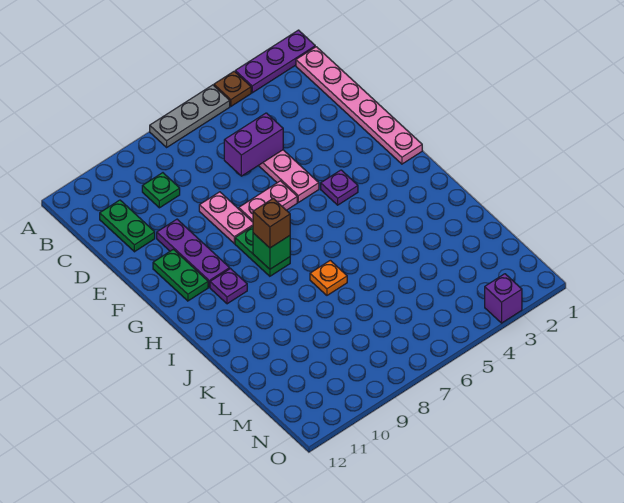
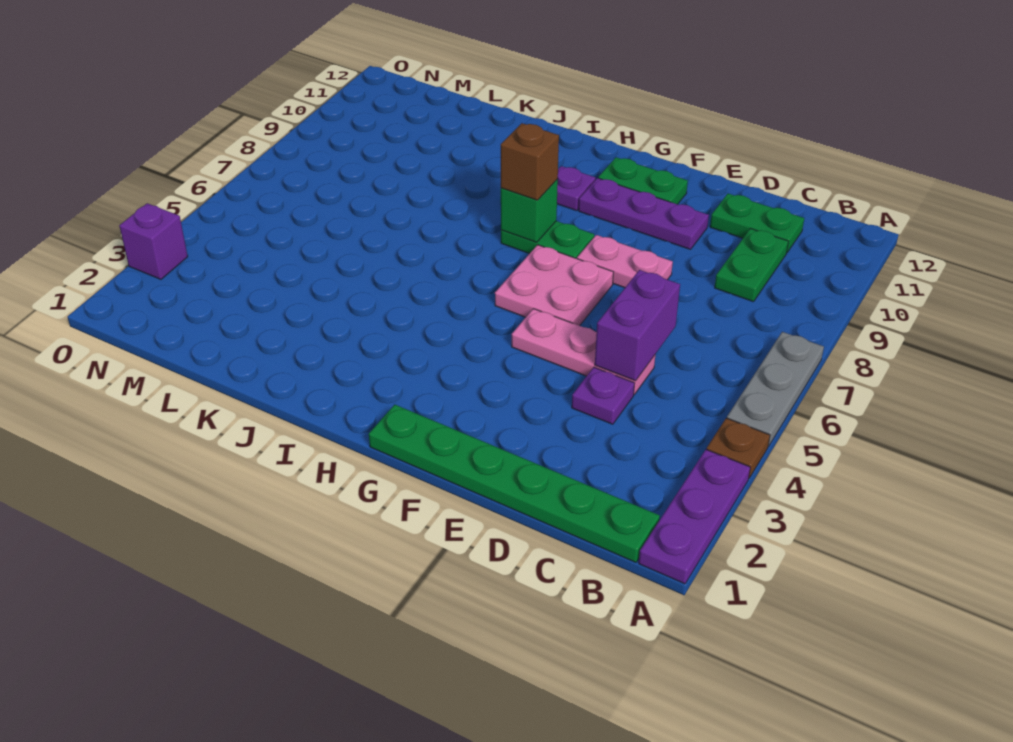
pink plate B1:G1 level 1 -> green plate B1:G1 level 1
green plate C9 level 1 -> green plate C9:C10 level 1
pink plate F6:F7 level 1 -> pink plate F6:G7 level 1
purple plate G4 level 1 -> purple plate D4 level 1
orange plate J7 level 1 -> none

